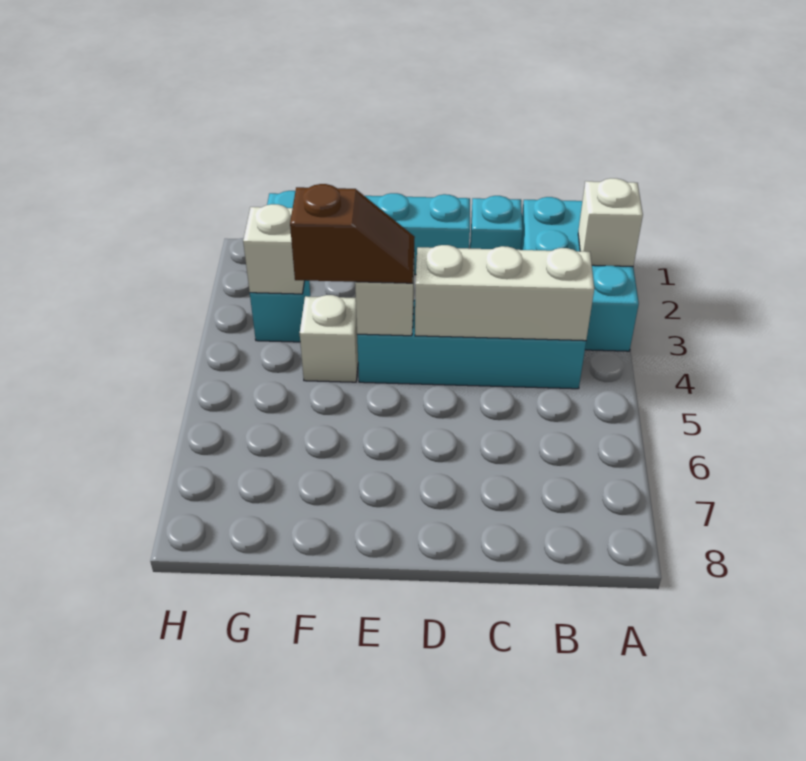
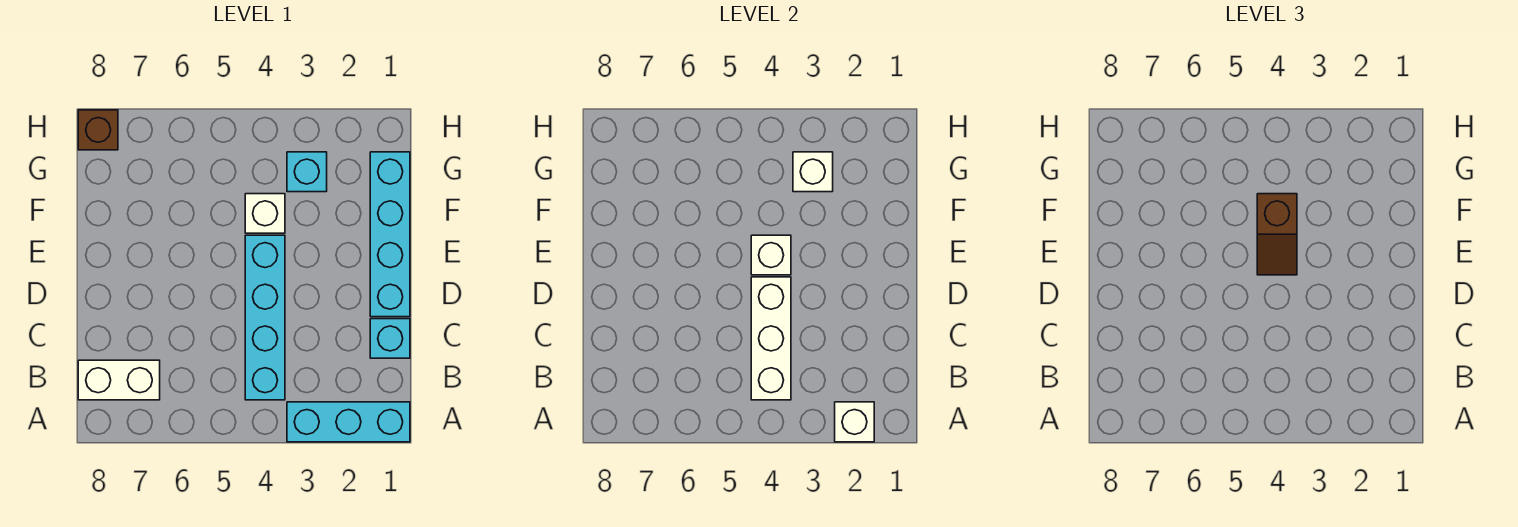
cyan brick A1:B3 level 1 -> cyan brick A1:A3 level 1
none -> white brick B7:B8 level 1
none -> brown brick H8 level 1

